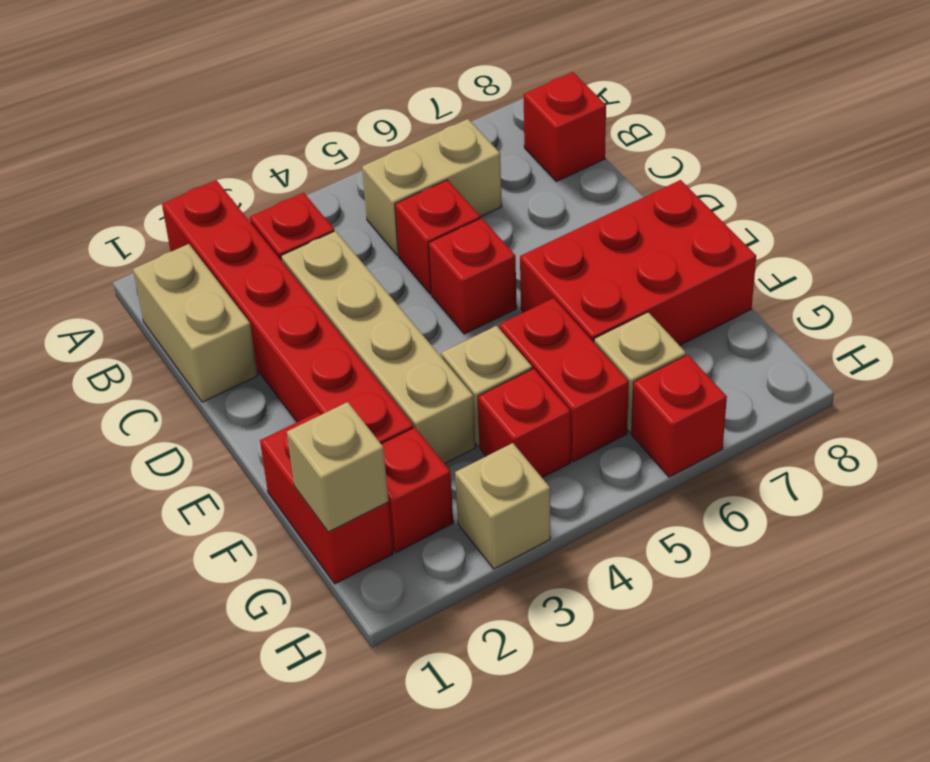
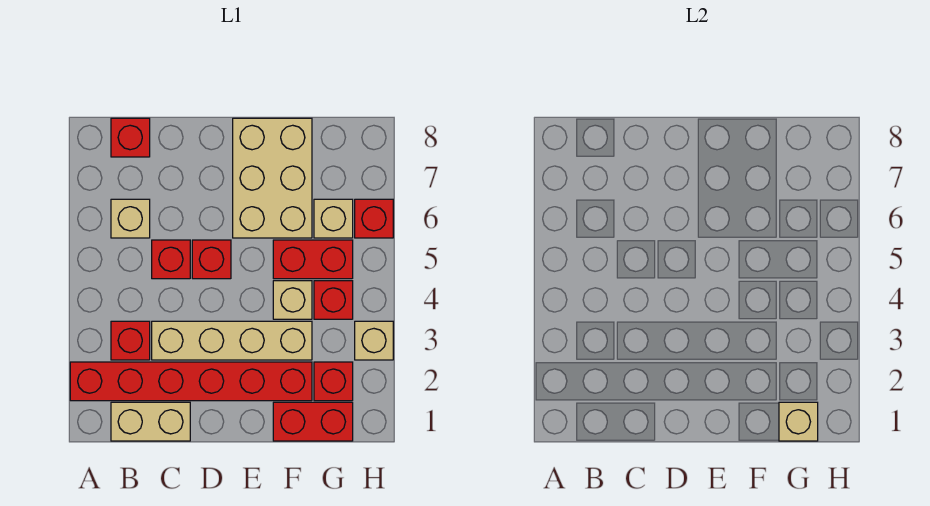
tan brick B5:B6 level 1 -> tan brick B6 level 1
red brick E6:F8 level 1 -> tan brick E6:F8 level 1

